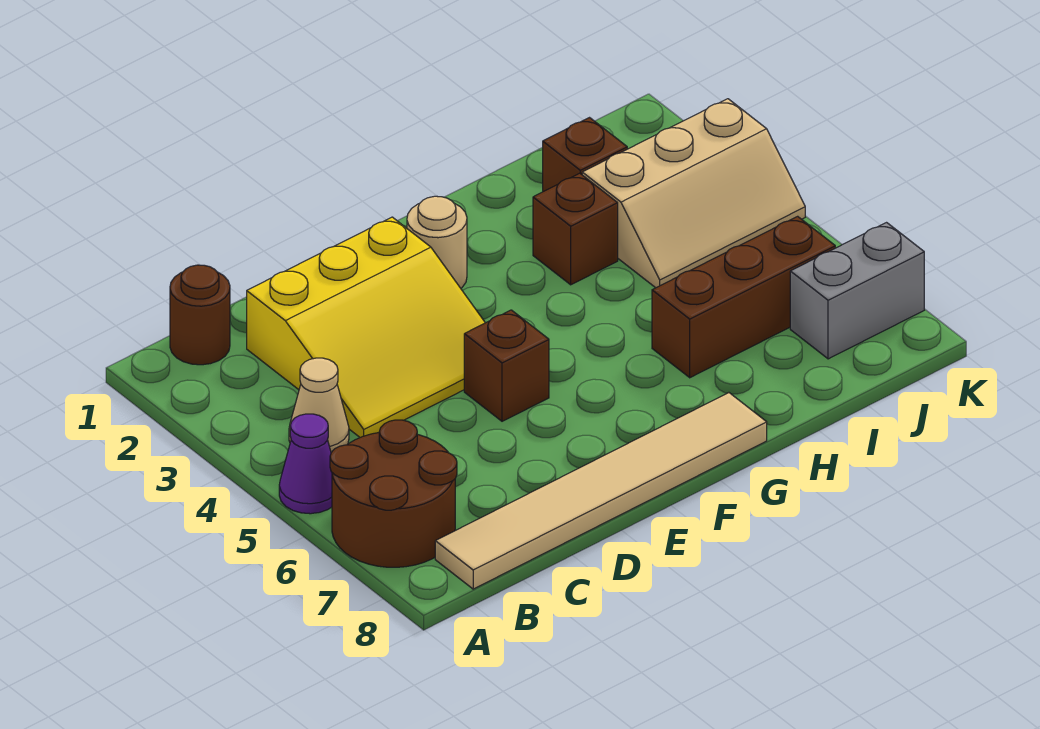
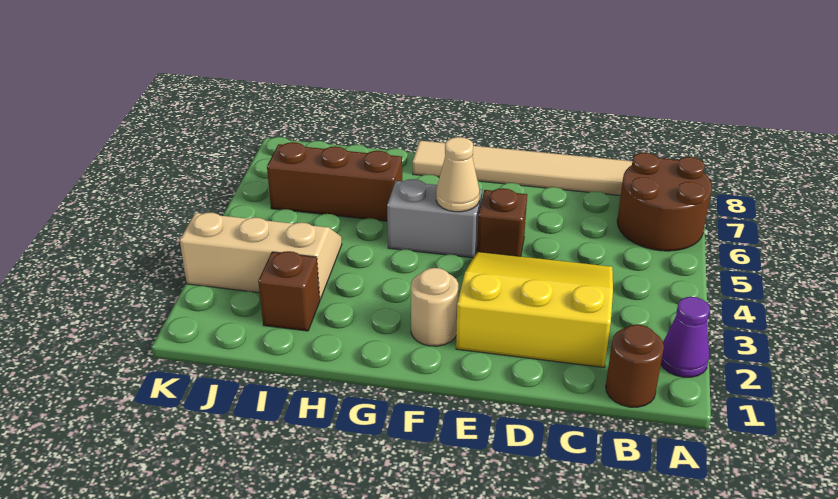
purple cone A5 level 1 -> purple cone A2 level 1
tan cone B4 level 1 -> tan cone F5 level 2
brown brick H3 level 1 -> none
grey brick J7:K7 level 1 -> grey brick F5:G5 level 1

